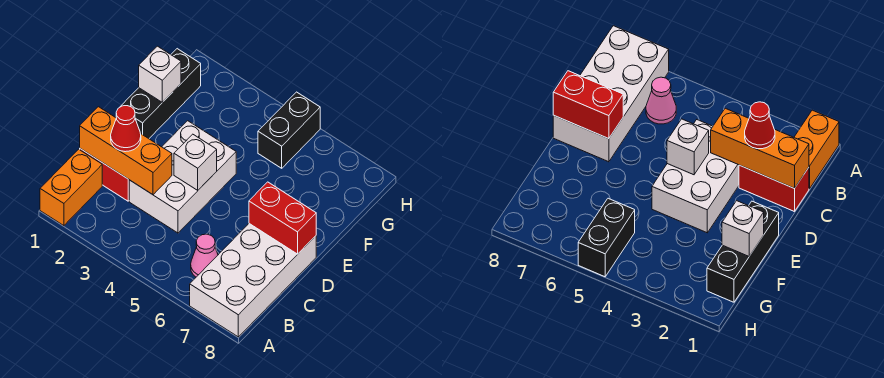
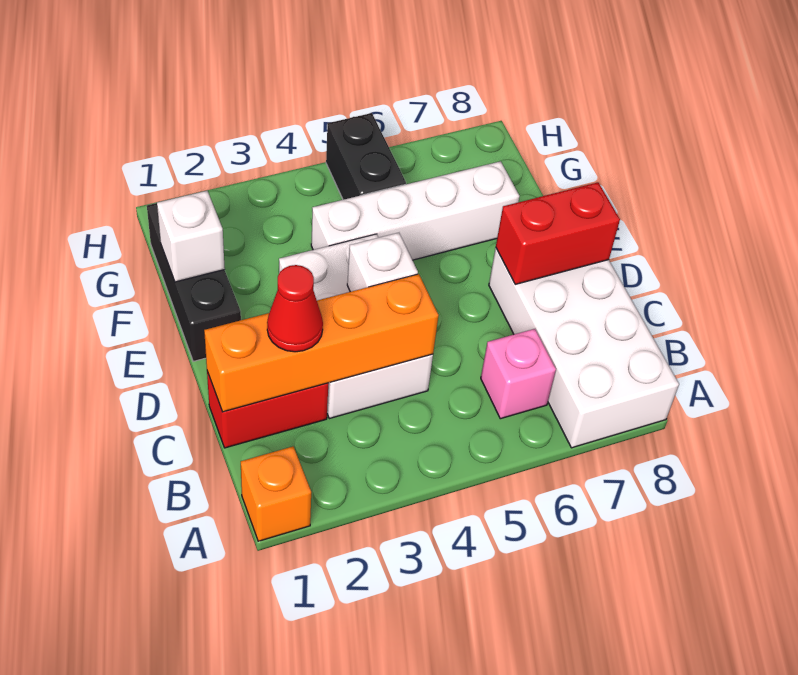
orange brick A1:B1 level 1 -> orange brick A1 level 1
pink cone B6 level 1 -> pink brick B6 level 1
orange brick C1:C3 level 2 -> orange brick C1:C4 level 2
none -> white brick F4:F7 level 1

